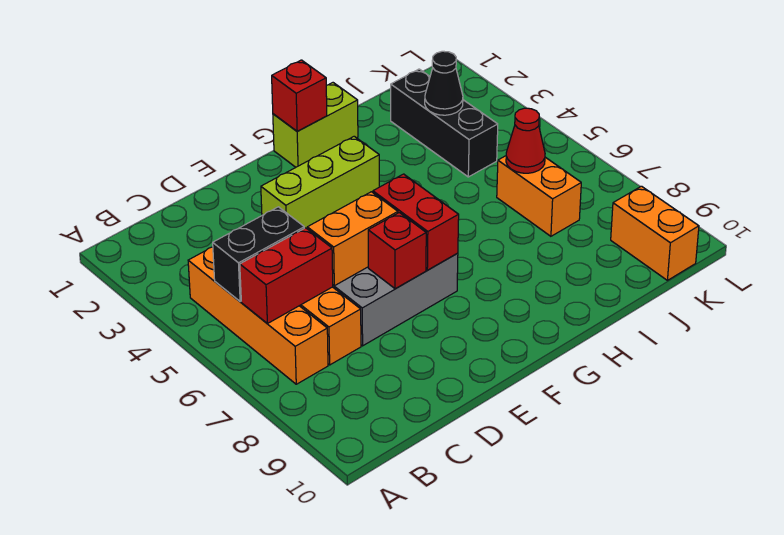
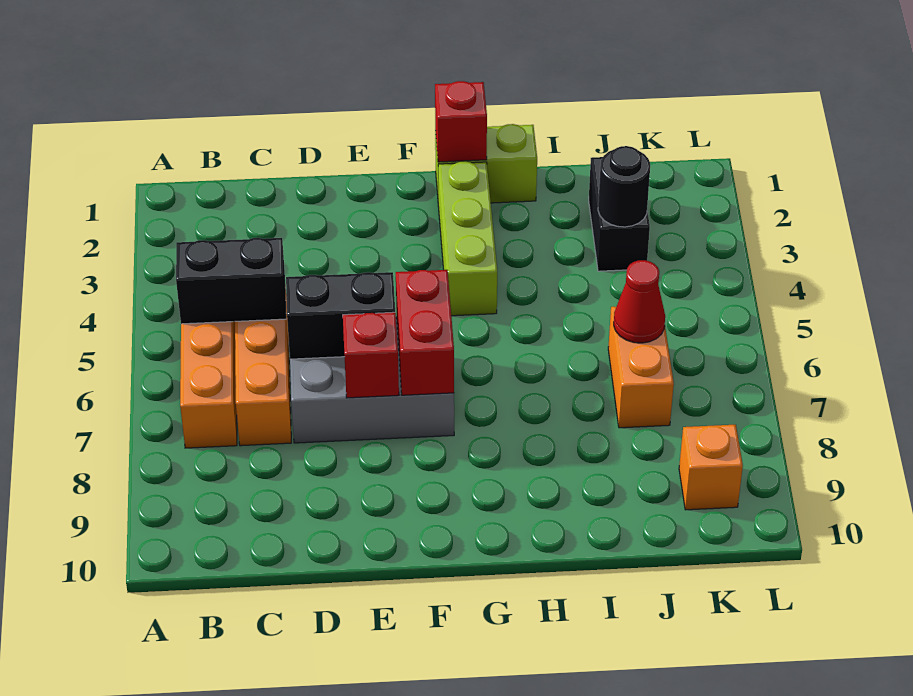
red brick B6:C6 level 2 -> none
orange brick D6:E6 level 2 -> black brick D6:E6 level 2
lime brick E3:G3 level 1 -> lime brick G2:G4 level 1
black brick J2:J4 level 1 -> black brick J2:J3 level 1
black cone J3 level 2 -> black round brick J3 level 2
orange brick K9:K10 level 1 -> orange brick K9 level 1

